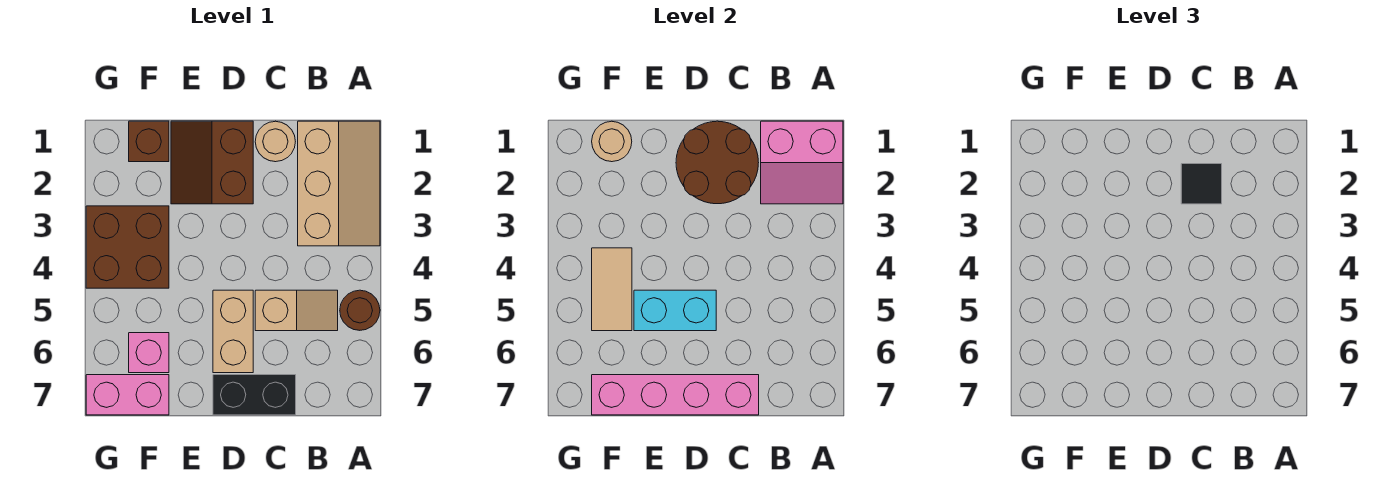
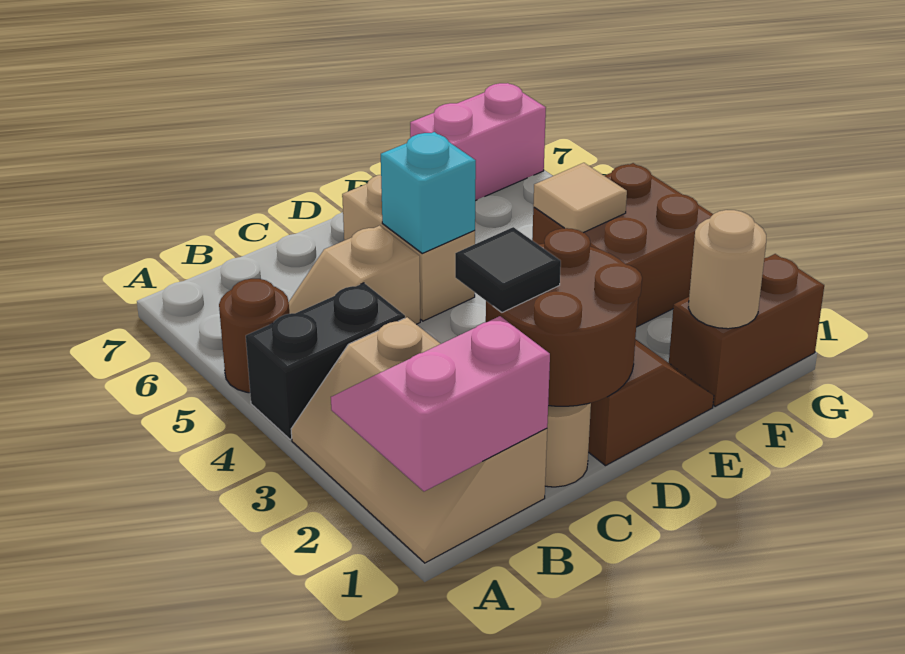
black brick C7:D7 level 1 -> black brick A4:B4 level 1
pink brick C7:F7 level 2 -> none
cyan brick D5:E5 level 2 -> cyan brick D5 level 2
brown brick F1 level 1 -> brown brick F1:G1 level 1
tan tile F4:F5 level 2 -> tan tile F4 level 2
pink brick F6 level 1 -> none

